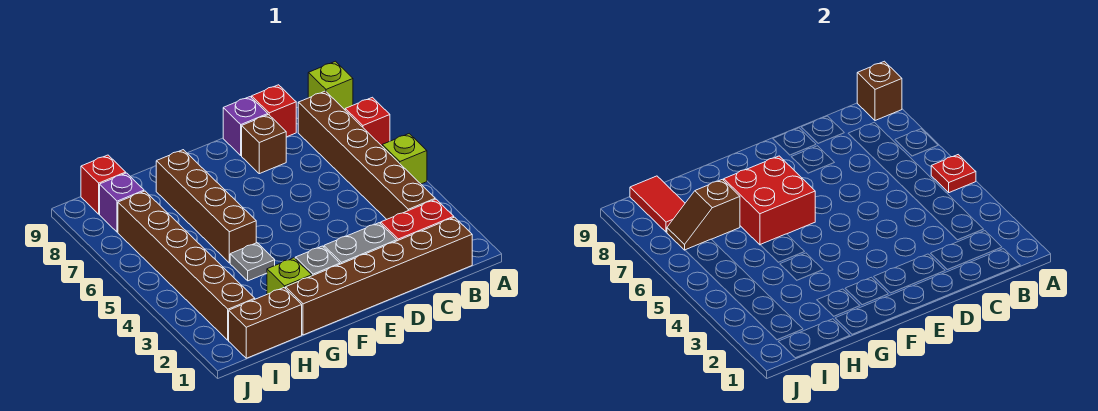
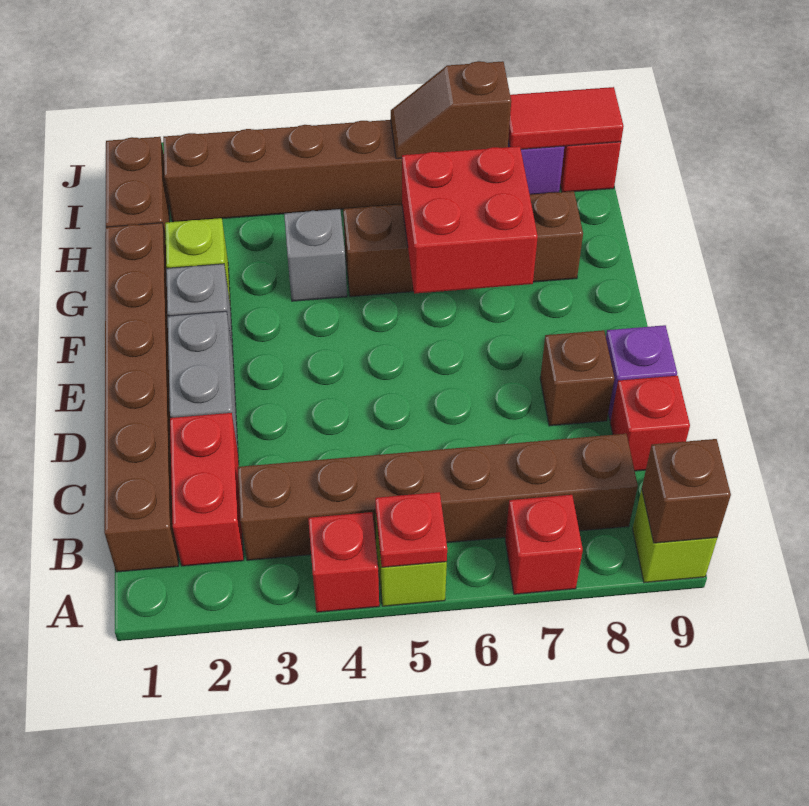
none -> red brick A4 level 1
grey plate G4 level 1 -> grey brick G4 level 1
brown slope H7:I7 level 2 top H -> brown slope I6:I7 level 2 top 7

